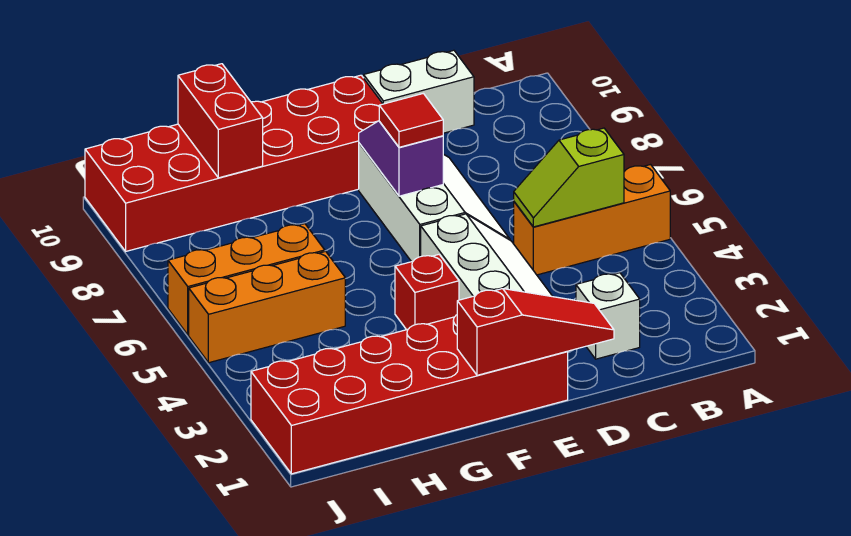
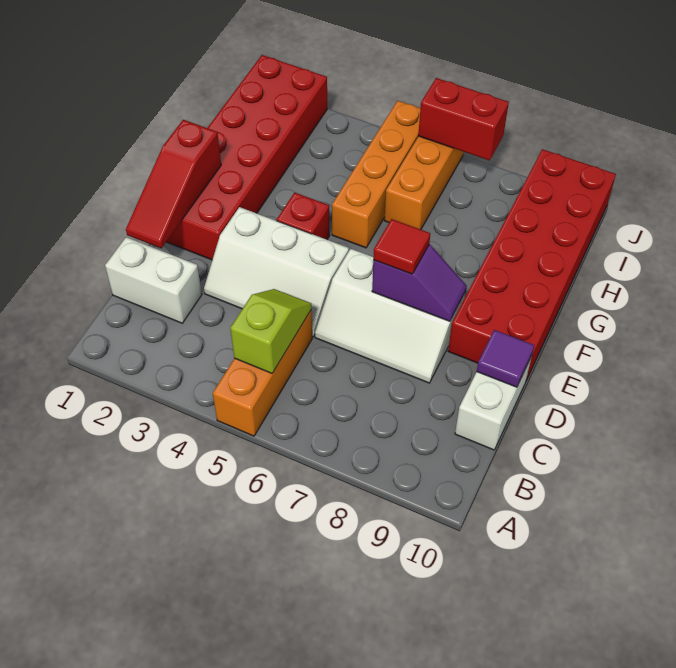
white brick C2 level 1 -> white brick C1:C2 level 1
none -> purple tile D10 level 2
orange brick H5:J5 level 1 -> orange brick G5:J5 level 1
red brick H9:H10 level 2 -> red brick J6:J7 level 2

